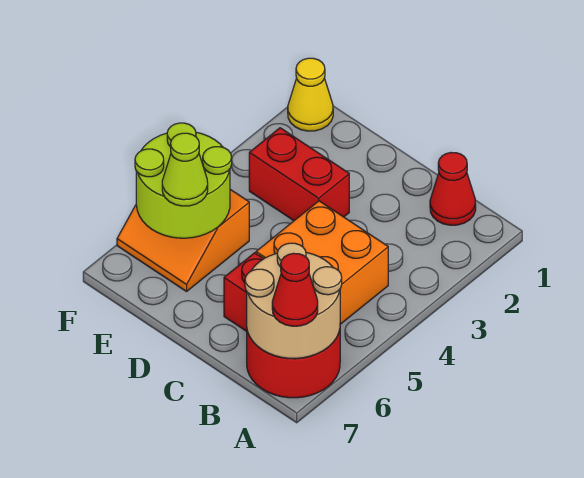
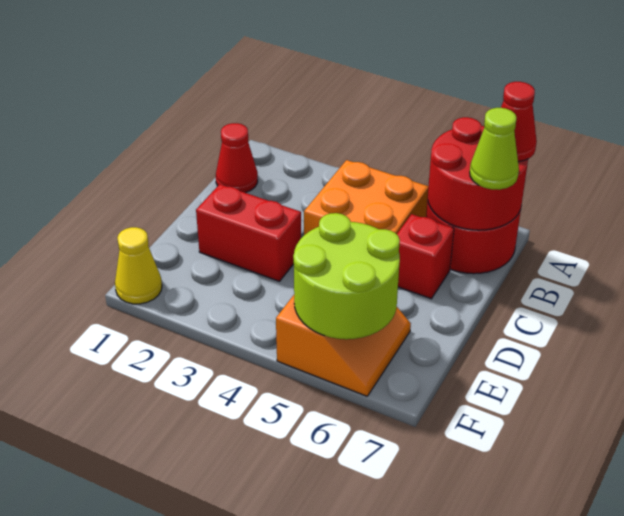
tan round brick A6:B7 level 2 -> red round brick A6:B7 level 2
red brick D3:E3 level 1 -> red brick D2:D3 level 1
lime cone E6 level 3 -> lime cone B7 level 3

